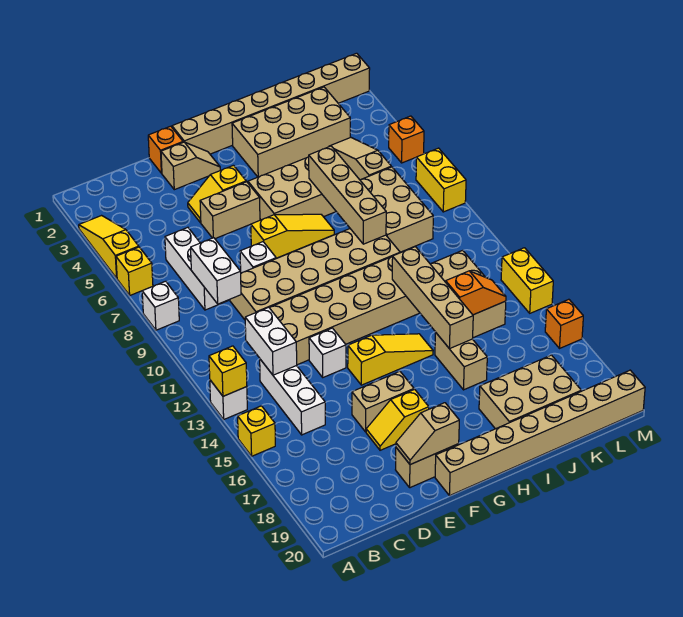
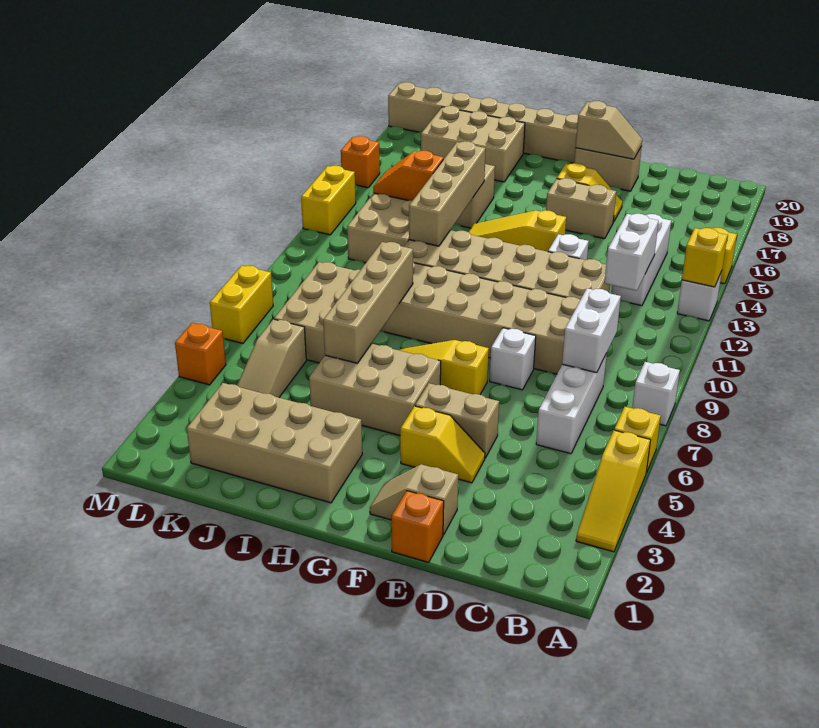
tan brick F1:M1 level 1 -> none

